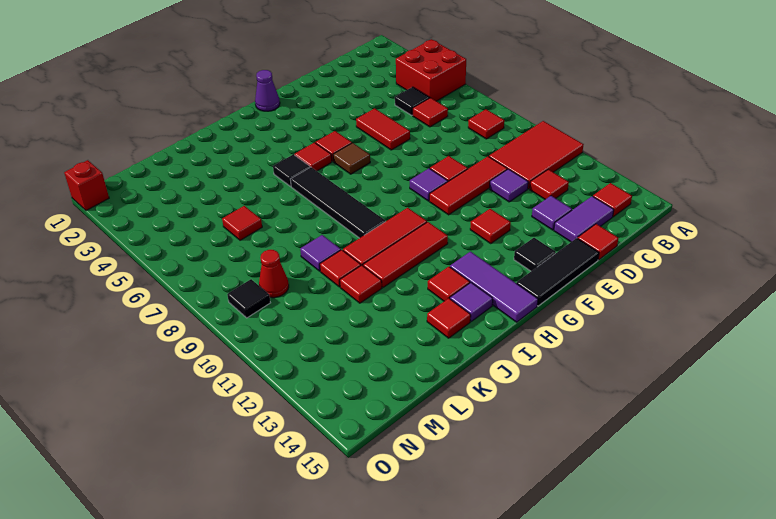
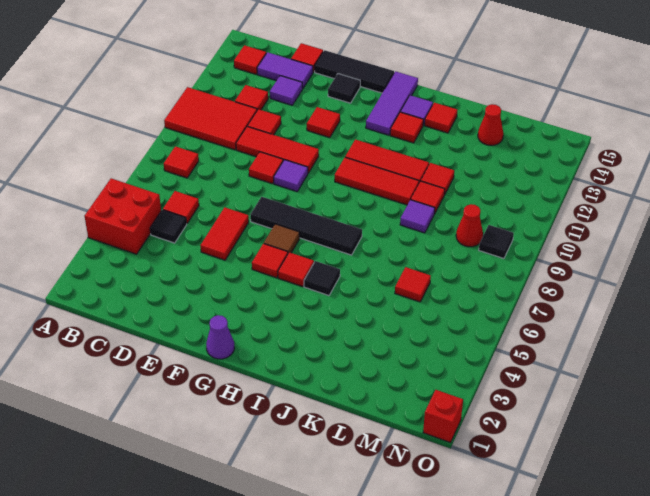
purple tile D11 level 1 -> red tile D11 level 1
black tile I6:I9 level 1 -> black tile F7:I7 level 1
none -> red cone L14 level 1

